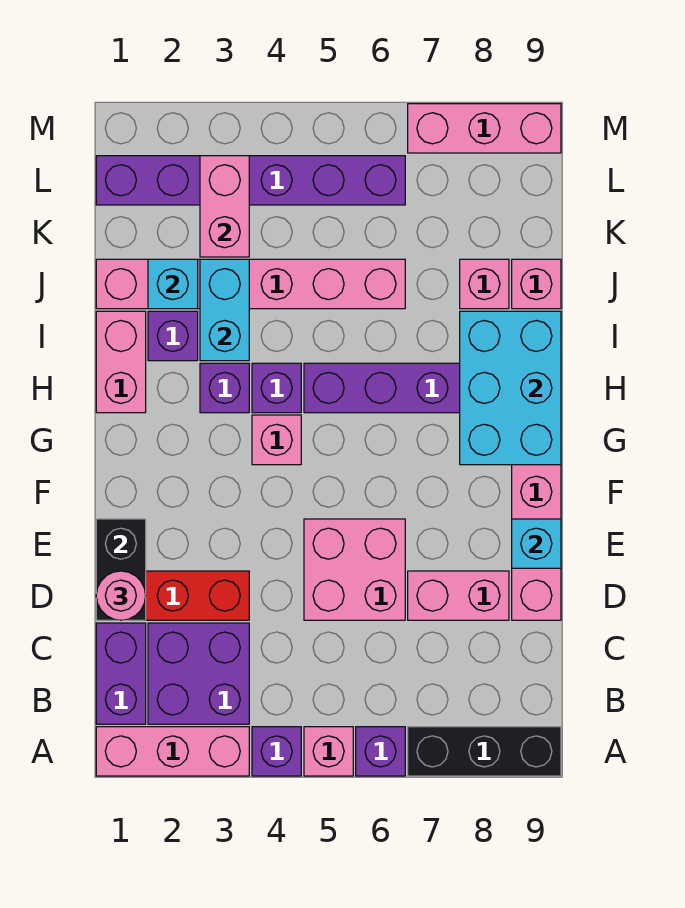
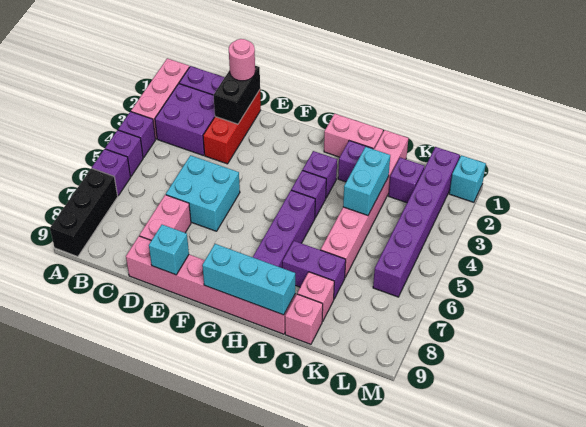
pink brick A5 level 1 -> purple brick A5 level 1
black brick D1:E1 level 2 -> black brick D1:D2 level 2
pink brick D5:E6 level 1 -> cyan brick D5:E6 level 1
pink brick G4 level 1 -> none
cyan brick G8:I9 level 2 -> cyan brick G9:I9 level 2
cyan brick I3:J3 level 2 -> cyan brick J3:J4 level 2
none -> purple brick I7:J7 level 1
cyan brick J2 level 2 -> cyan brick M1 level 1
none -> purple brick K2 level 1
pink brick K3:L3 level 2 -> none
pink brick M7:M9 level 1 -> none

